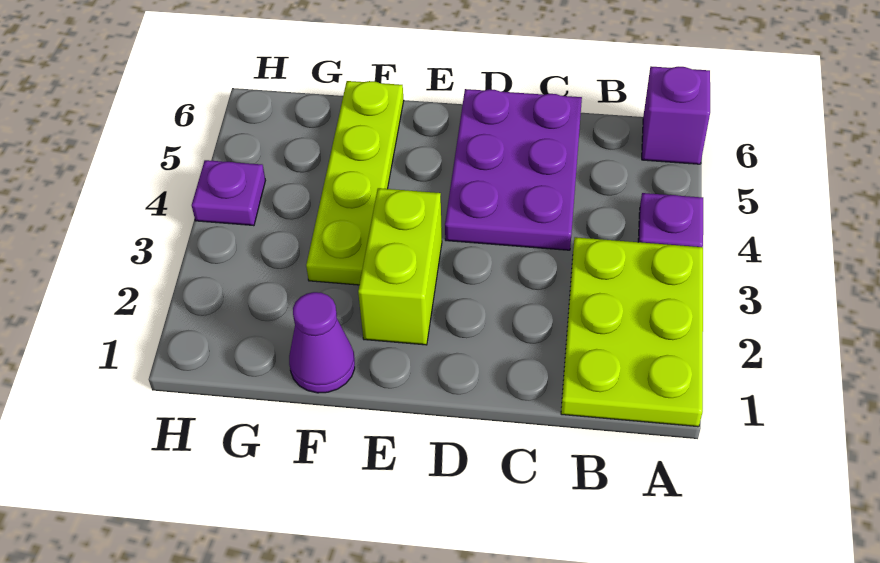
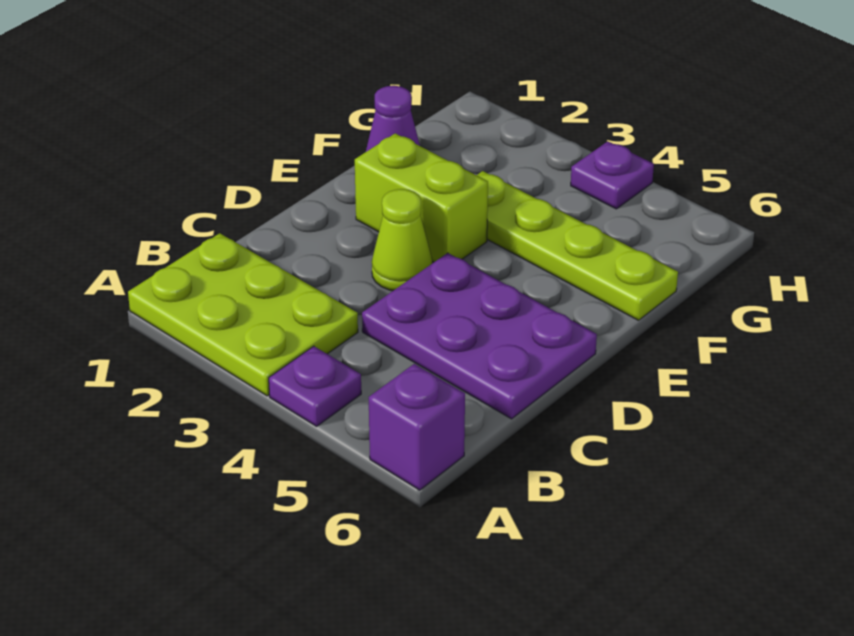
none -> lime cone D3 level 1

